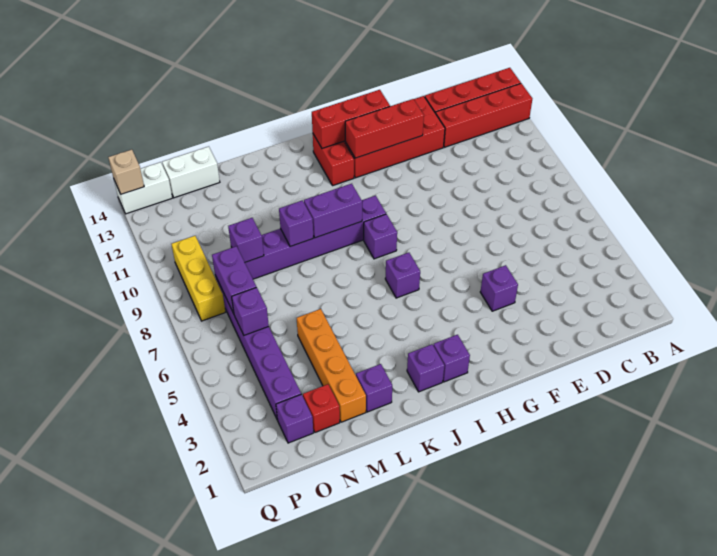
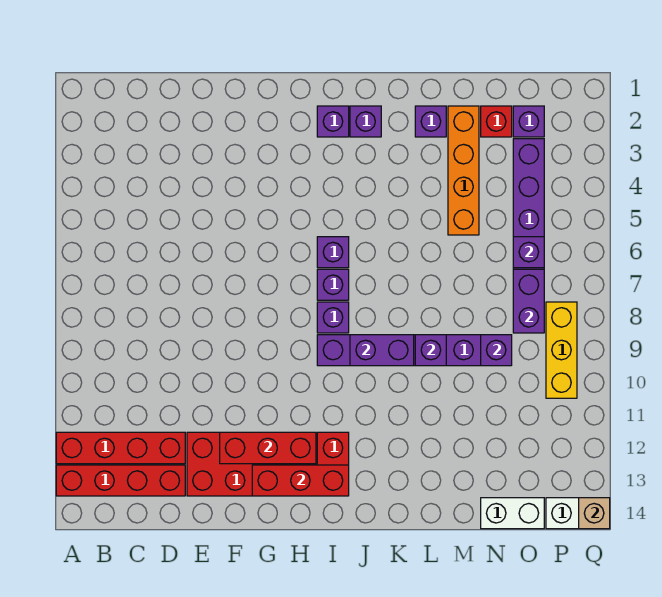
purple brick F4 level 1 -> purple brick I7 level 1

